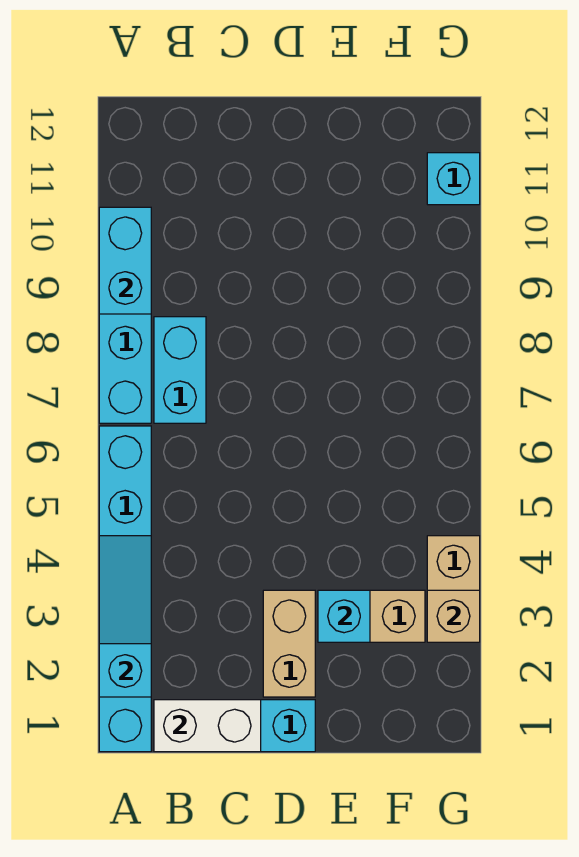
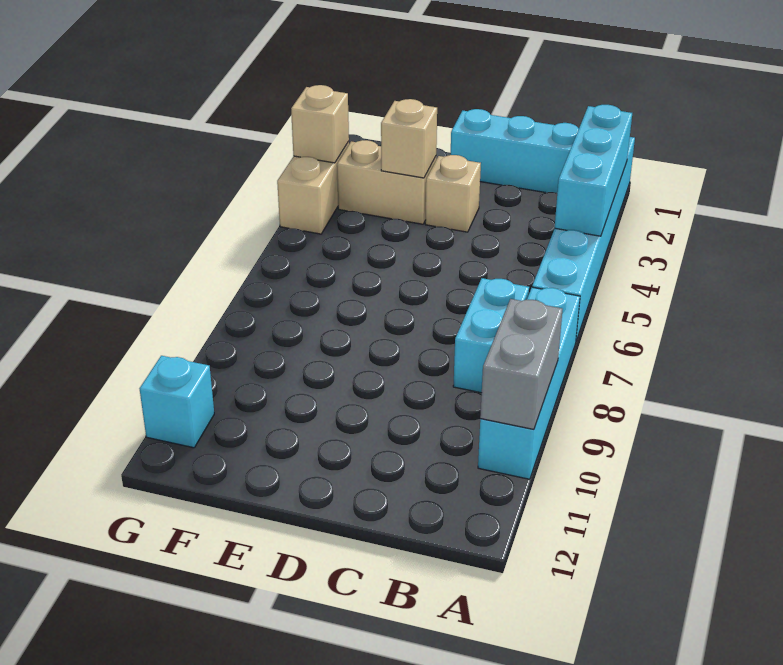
cyan slope A2:A4 level 2 top 2 -> cyan brick A2:A4 level 2
cyan brick A9:A10 level 2 -> grey brick A9:A10 level 2
white brick B1:C1 level 2 -> none
tan brick D2:D3 level 1 -> tan brick D3 level 1
cyan brick E3 level 2 -> tan brick E3 level 2

